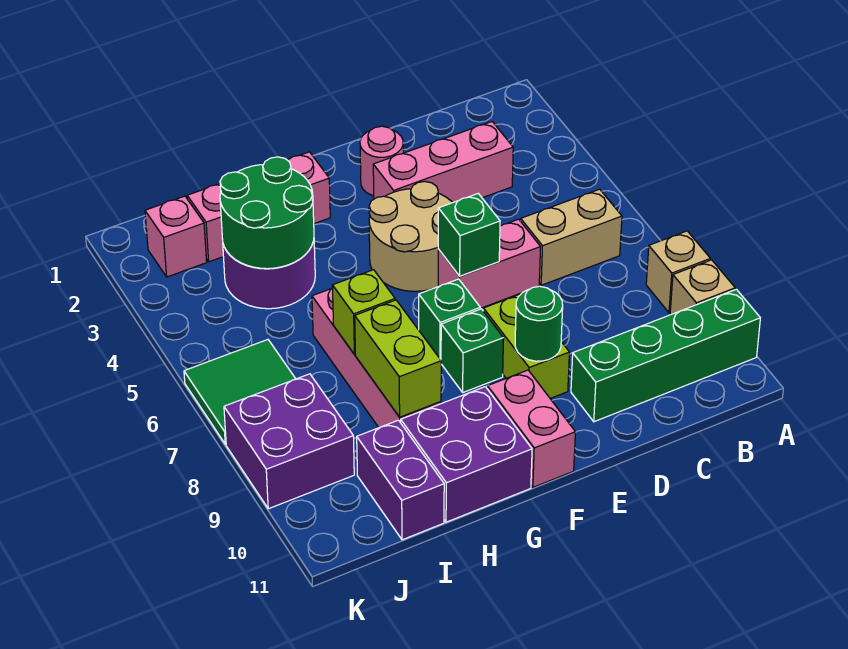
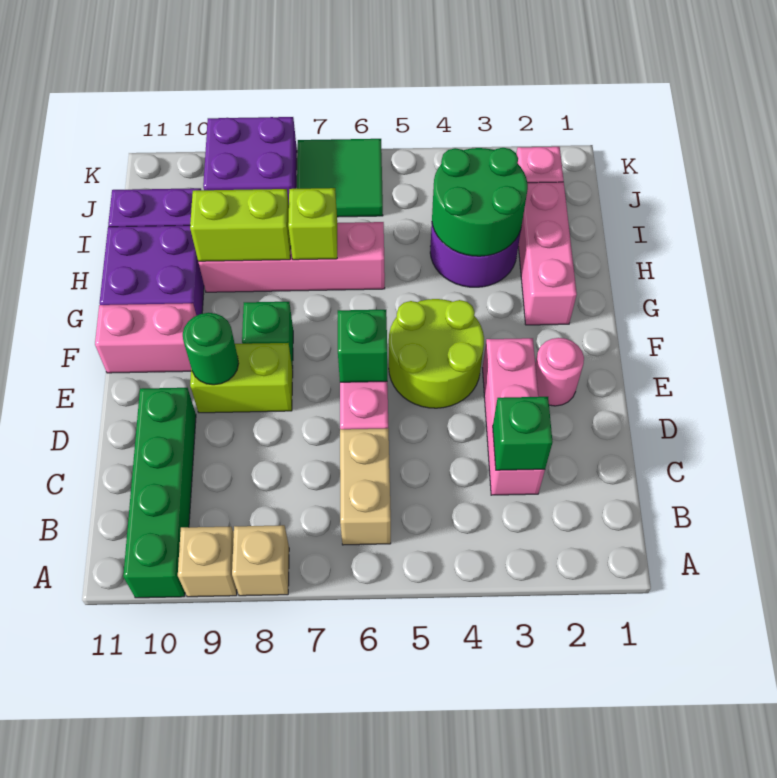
tan round brick E4:F5 level 1 -> lime round brick E4:F5 level 1
green brick F7 level 1 -> green brick C3 level 2

